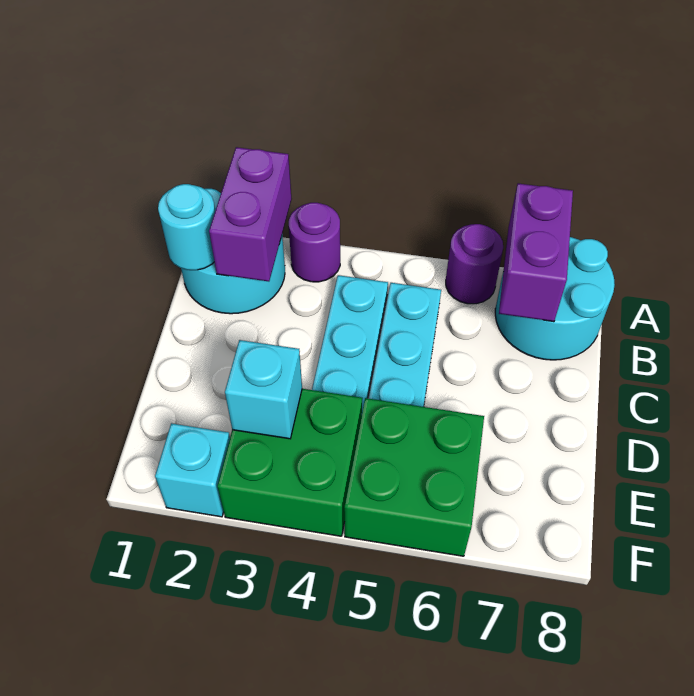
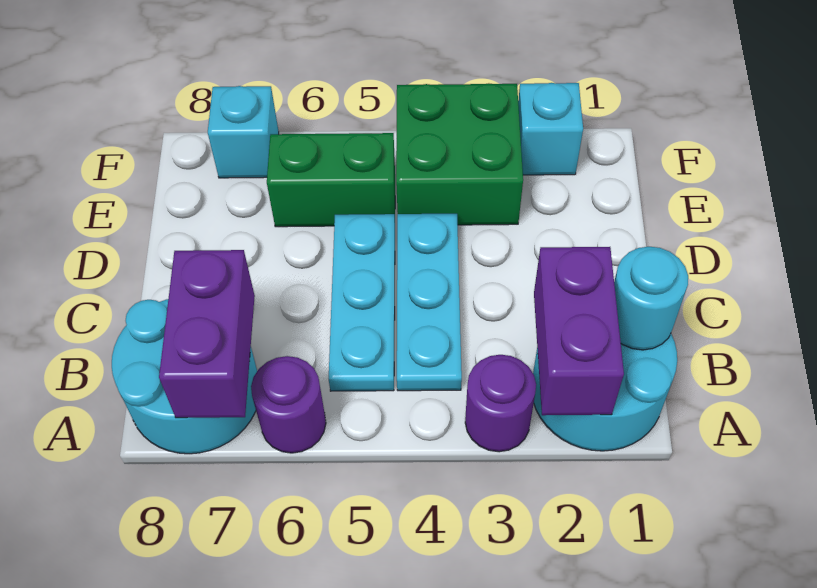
cyan brick E3 level 2 -> cyan brick F7 level 1
green brick E5:F6 level 1 -> green brick E5:E6 level 1

